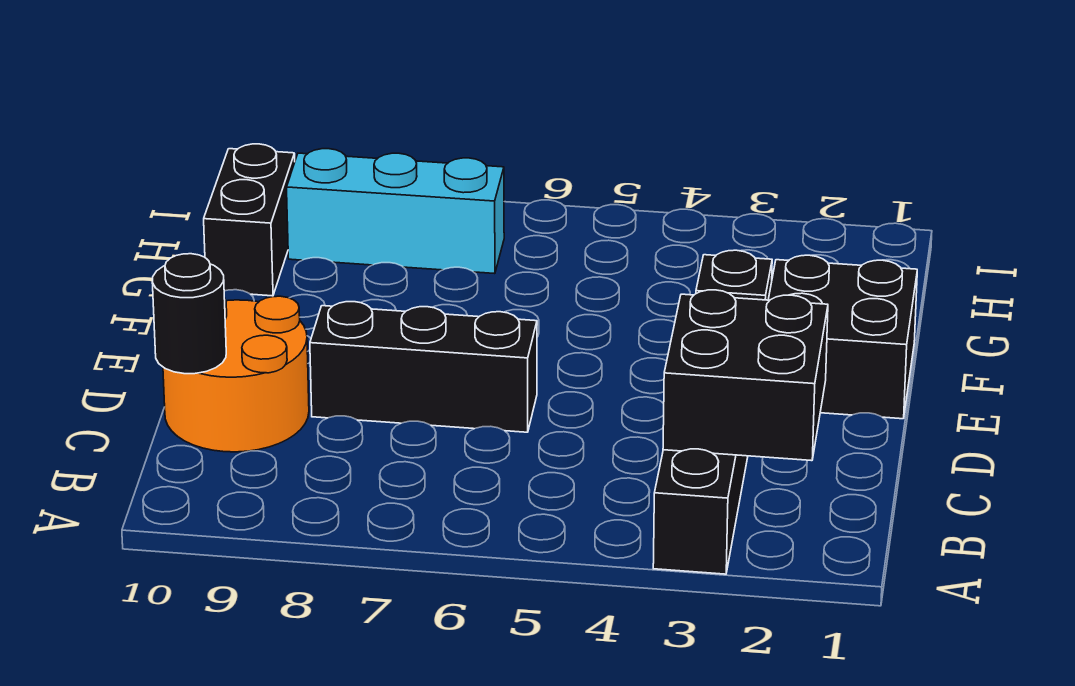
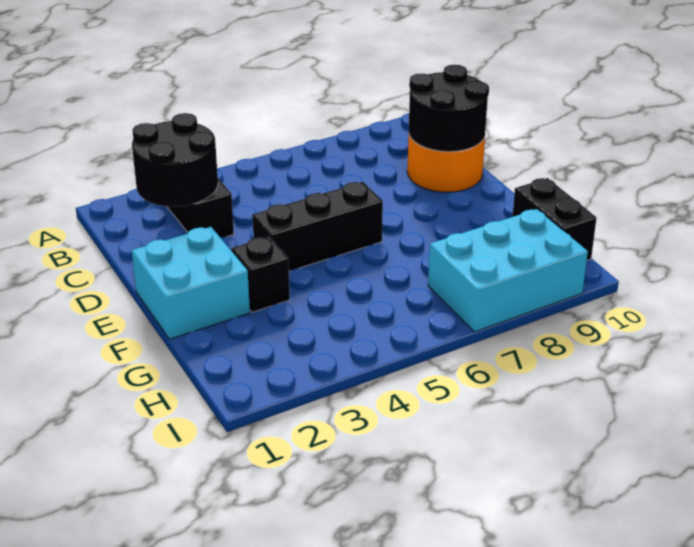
black brick B2:C3 level 2 -> black round brick B2:C3 level 2
black round brick C10 level 2 -> black round brick C9:D10 level 2
black brick D6:D8 level 1 -> black brick E4:E6 level 1
black brick E1:F2 level 1 -> cyan brick E1:F2 level 1
cyan brick H7:H9 level 1 -> cyan brick H7:I9 level 1

